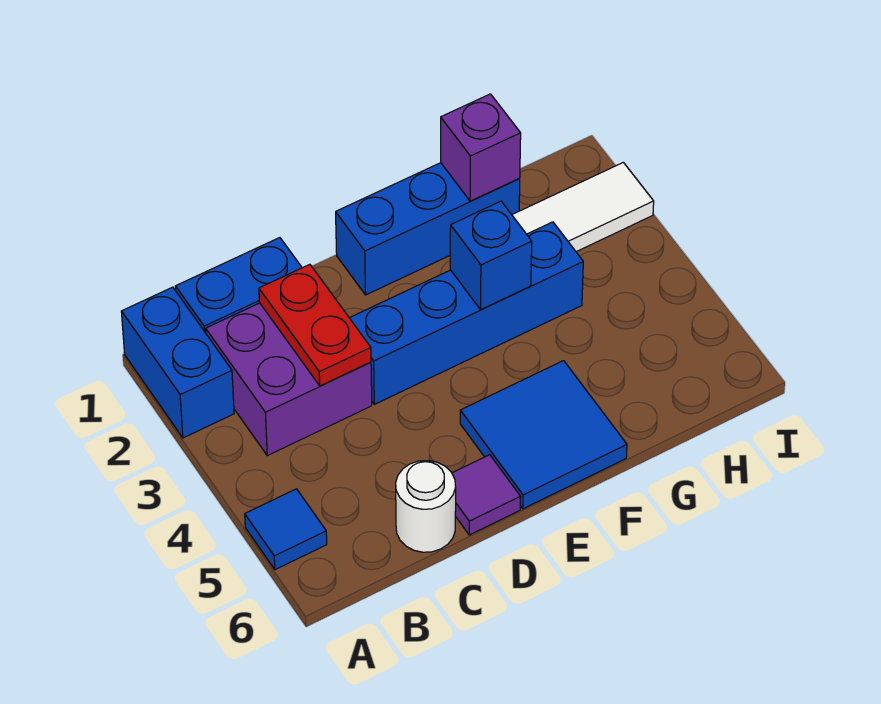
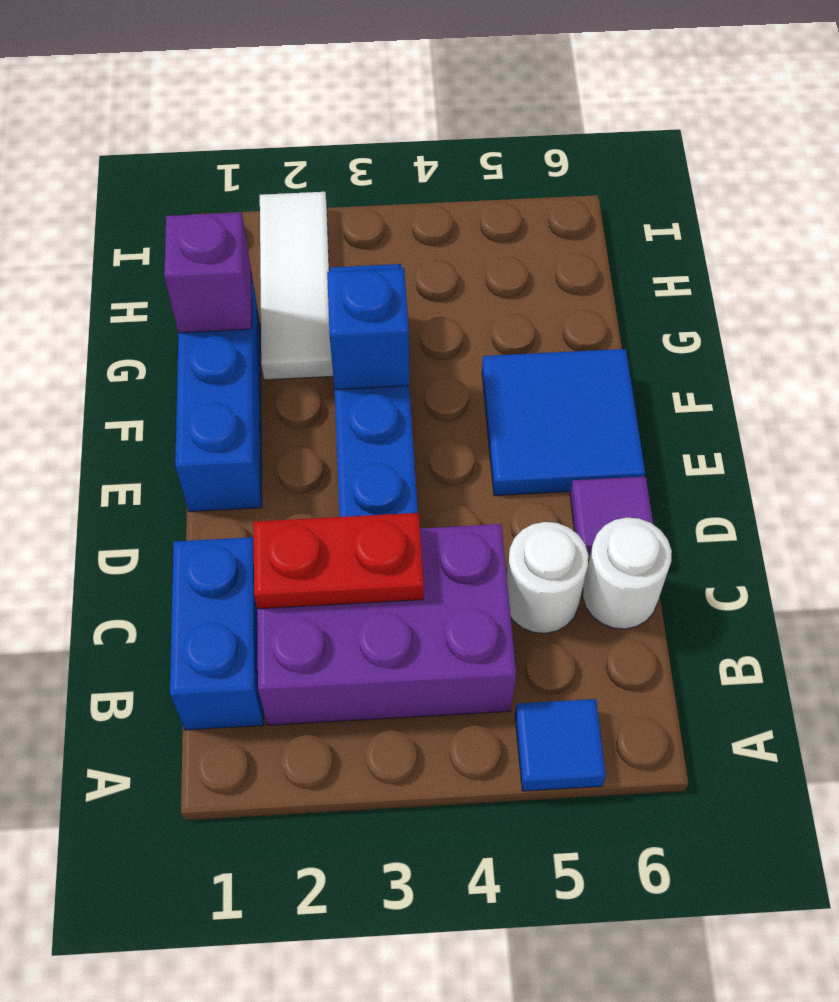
blue brick A1:A2 level 1 -> none
purple brick B2:C3 level 1 -> purple brick B2:C4 level 1
none -> white round brick C5 level 1

